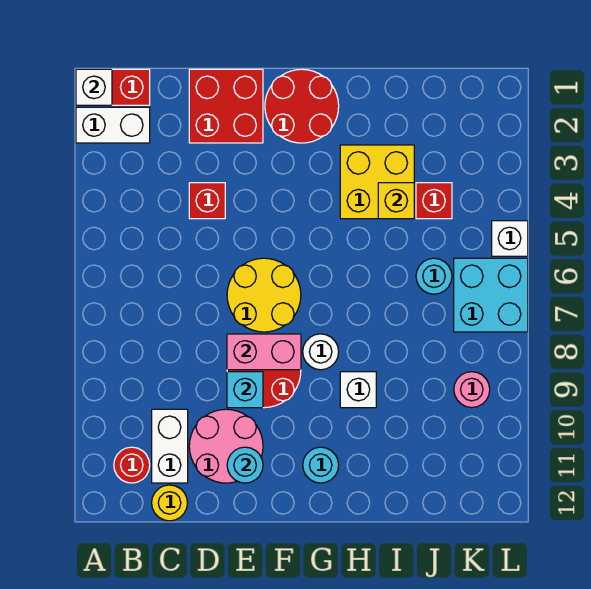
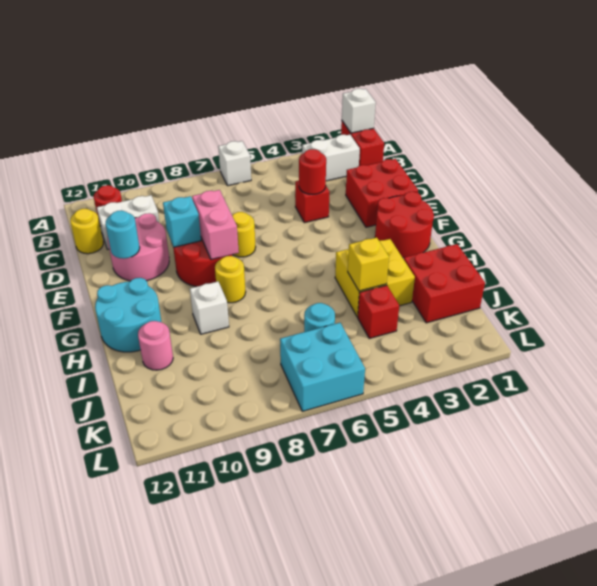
white brick A2:B2 level 1 -> white brick B2:B3 level 1
none -> red round brick D4 level 2
yellow round brick E6:F7 level 1 -> yellow round brick E7 level 1
white round brick G8 level 1 -> yellow round brick G8 level 1
cyan round brick G11 level 1 -> cyan round brick G11:H12 level 1
none -> red brick I1:J2 level 1
pink round brick K9 level 1 -> pink round brick I11 level 1
white brick L5 level 1 -> white brick A6 level 1

